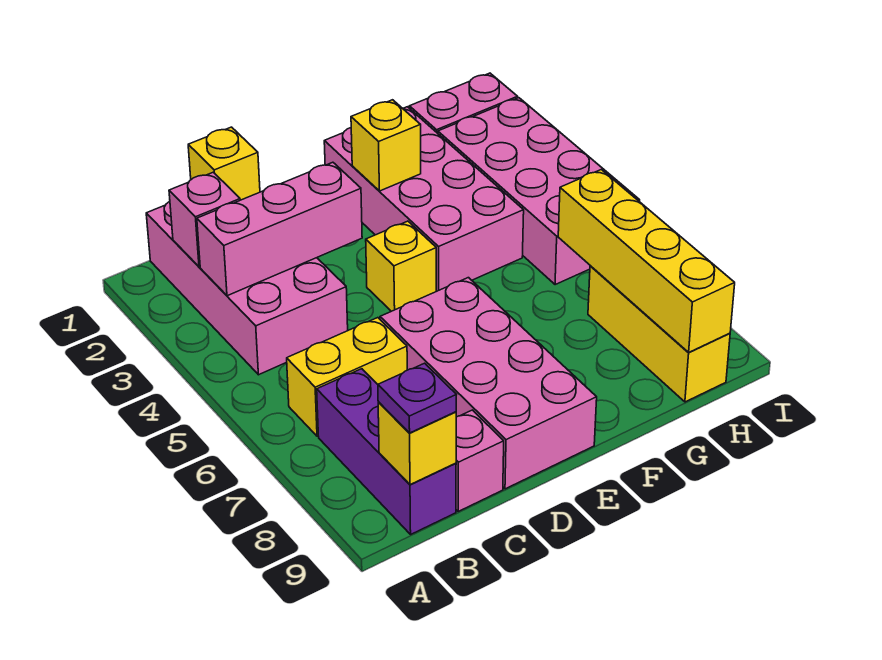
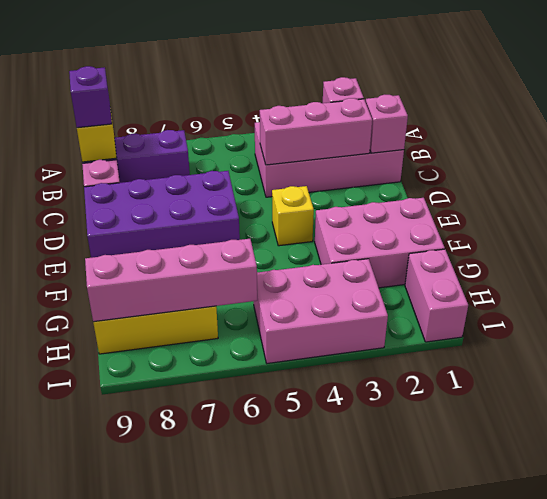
pink brick B3:D3 level 2 -> pink brick C2:C4 level 2
yellow brick B6:C6 level 1 -> none
purple plate B9 level 3 -> purple brick B9 level 3
yellow brick C1 level 2 -> pink brick C1 level 2
pink brick D6:E9 level 1 -> purple brick D6:E9 level 1
pink brick F1:G4 level 1 -> pink brick F1:G3 level 1
yellow brick F2 level 2 -> none
pink brick H2:I5 level 1 -> pink brick H3:I5 level 1
yellow brick H6:H9 level 2 -> pink brick H6:H9 level 2

